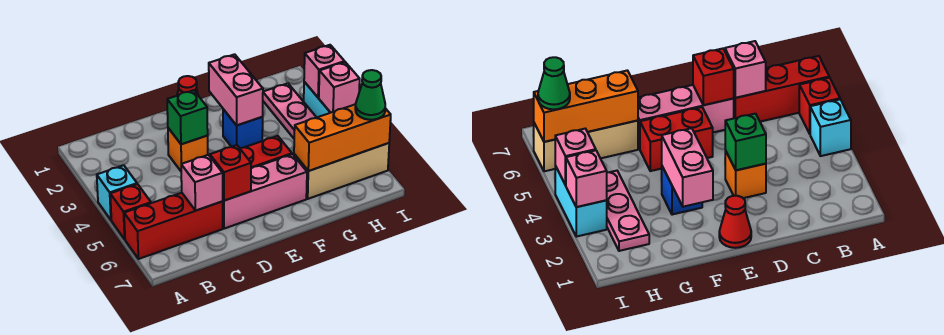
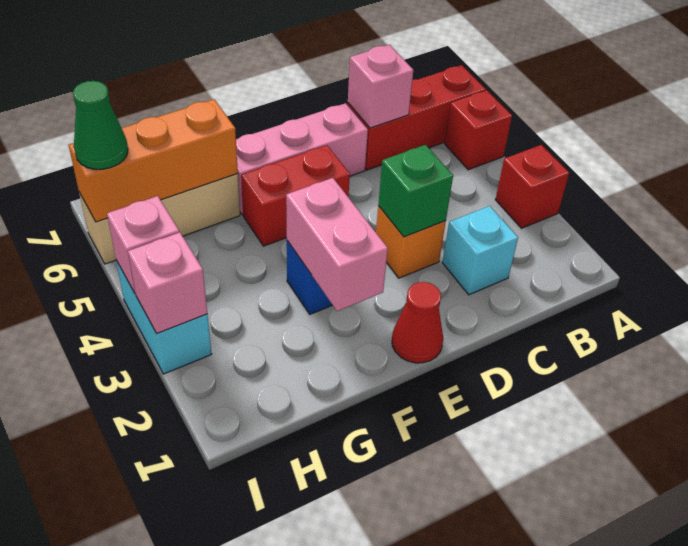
cyan brick A4 level 1 -> cyan brick C2 level 1
red brick D6 level 2 -> red brick A3 level 1
pink plate H2:H4 level 1 -> none

